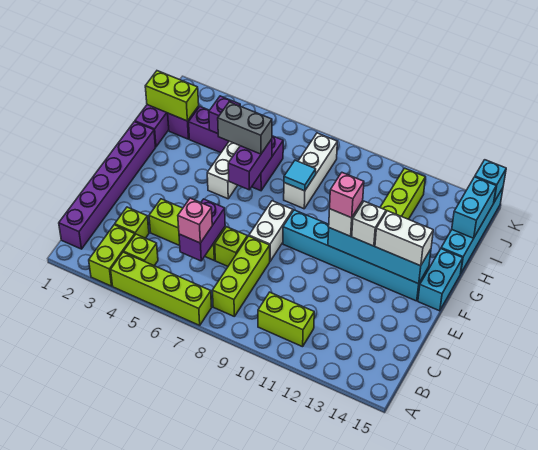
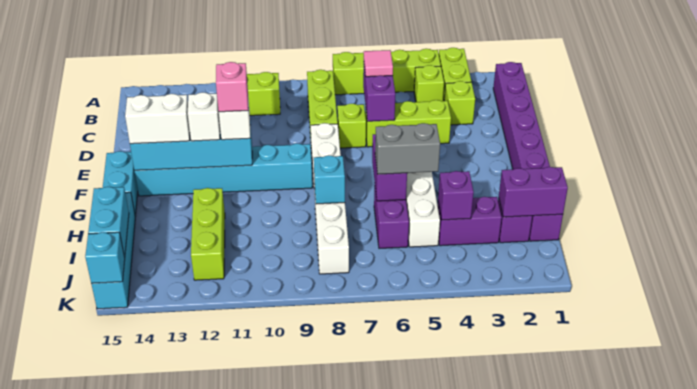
pink brick C6 level 3 -> pink tile C6 level 3
cyan tile H8 level 2 -> cyan brick H8 level 2
lime brick I1:I2 level 2 -> purple brick I1:I2 level 2

